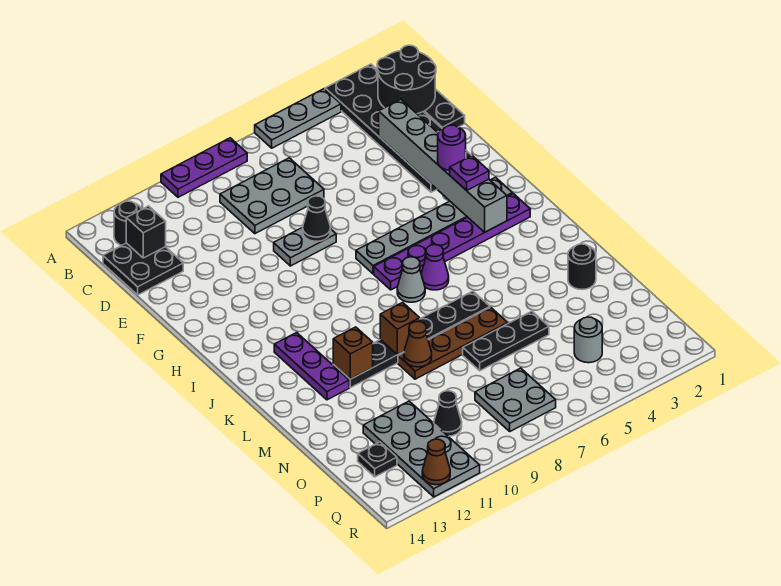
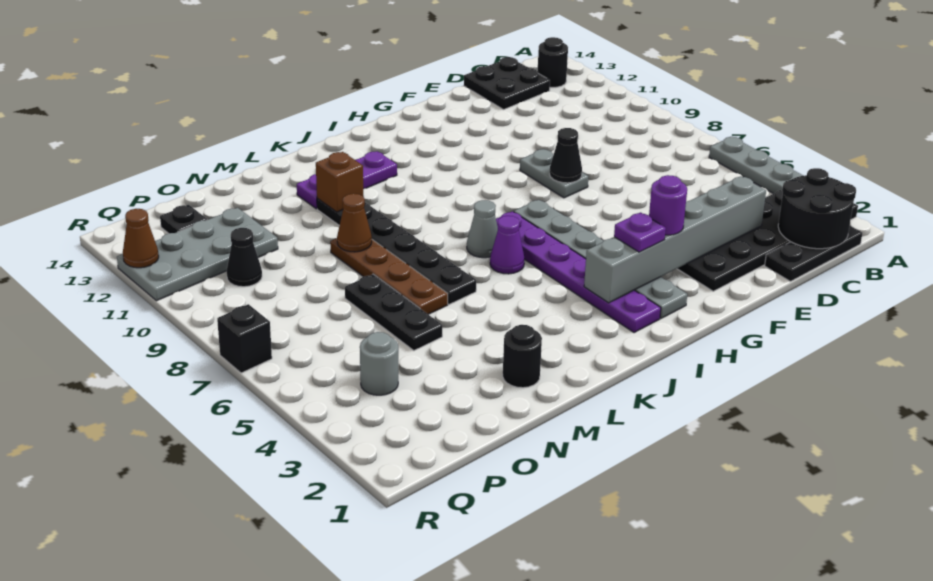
purple plate A8:A10 level 1 -> none
grey plate C7:D9 level 1 -> none
black brick C13 level 2 -> black brick R7 level 1
brown brick L9 level 2 -> none
grey plate P7:Q8 level 1 -> none

